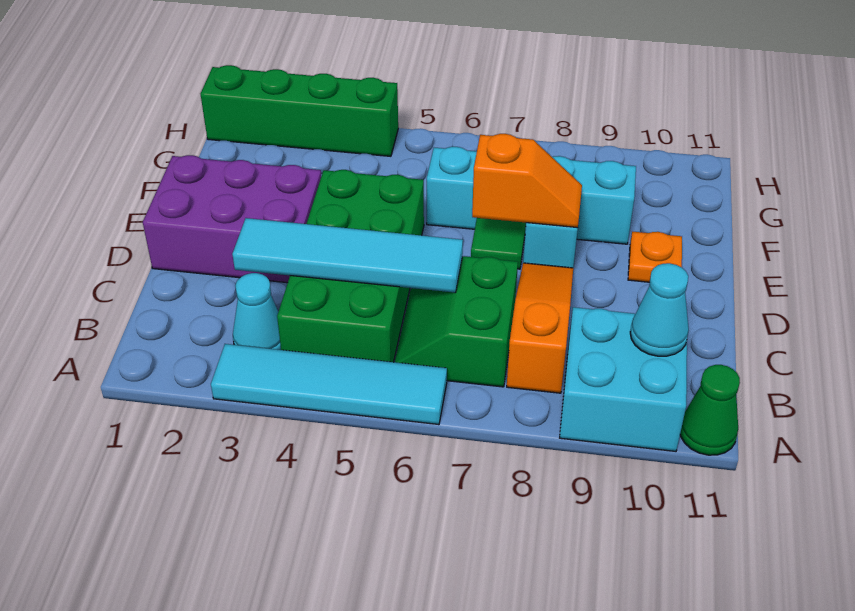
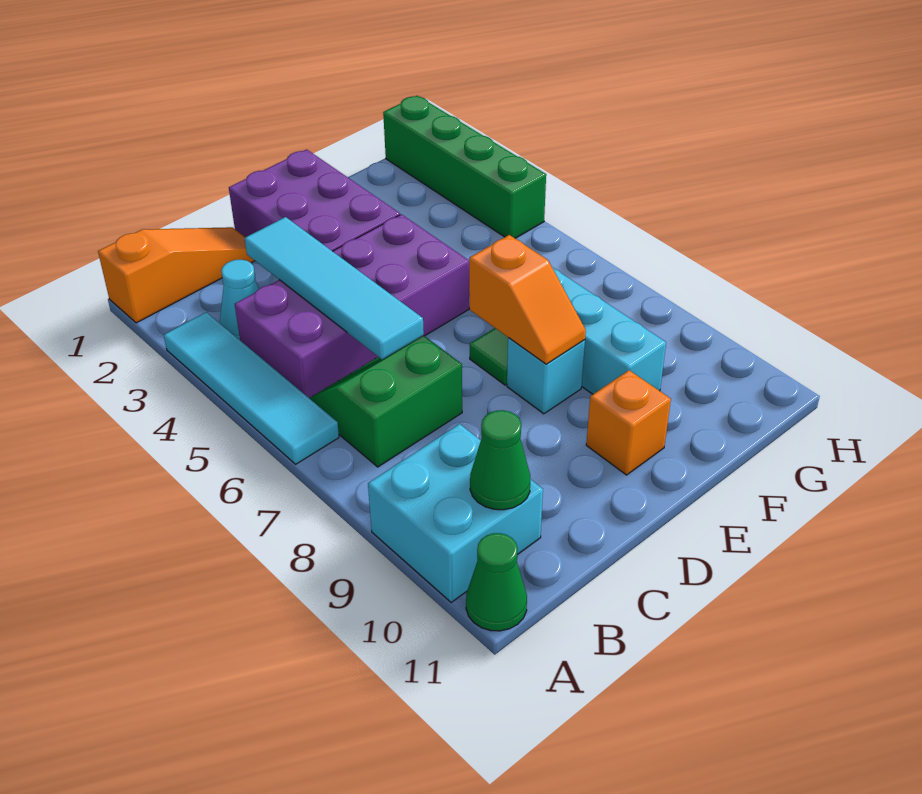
green brick B4:E5 level 1 -> purple brick B4:E5 level 1
orange slope B8:D8 level 1 top B -> orange slope A1:C1 level 1 top A
cyan cone B10 level 2 -> green cone B10 level 2
orange plate E10 level 1 -> orange brick E10 level 1

